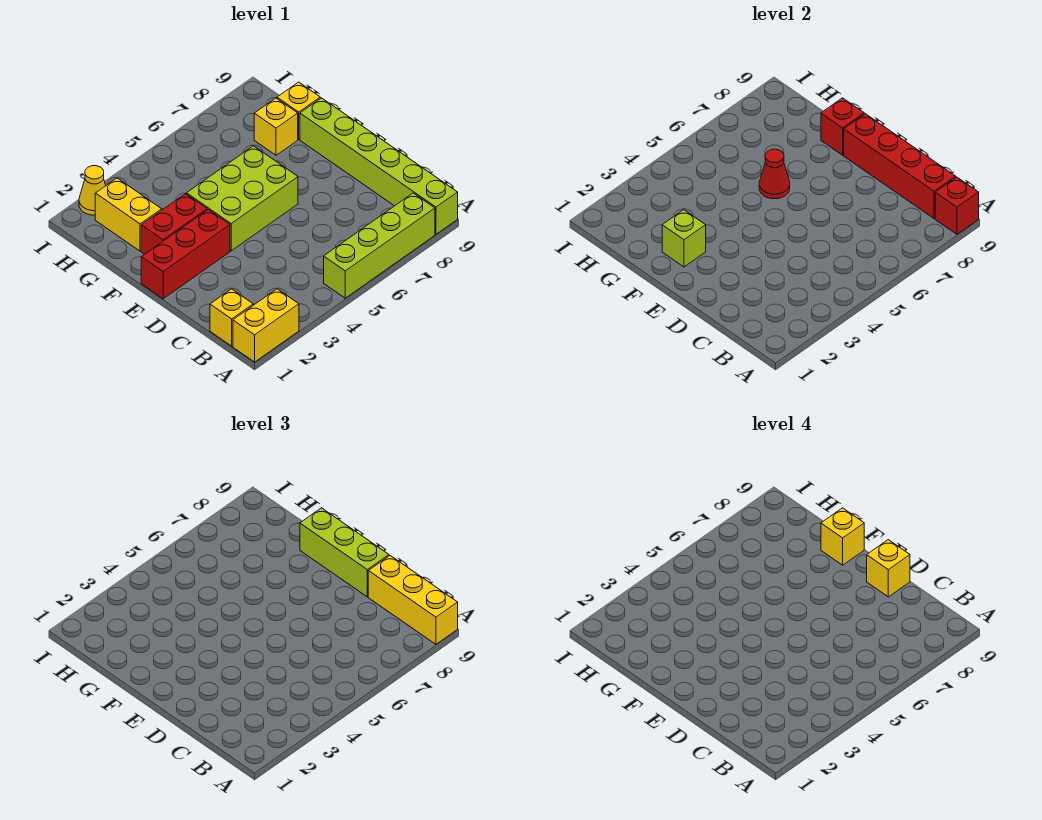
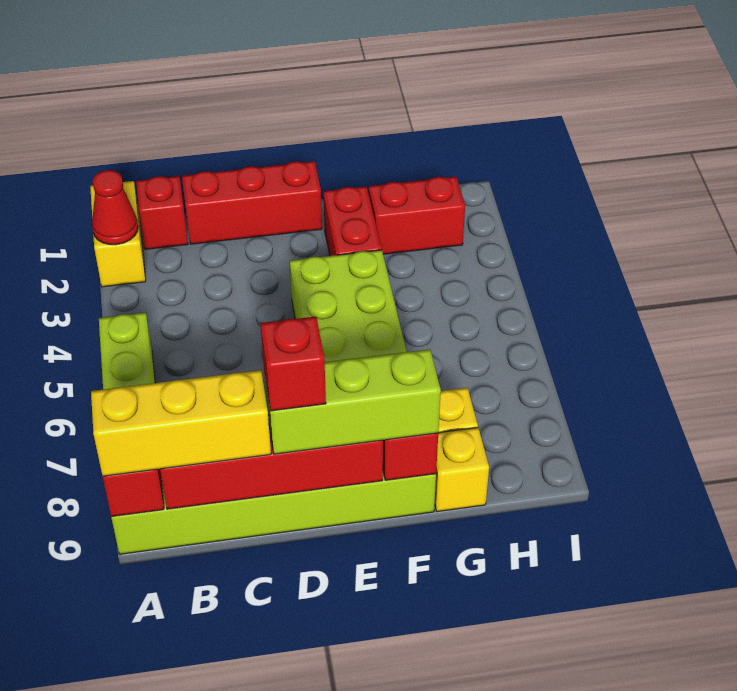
yellow brick B1 level 1 -> red brick B1 level 1
yellow brick D9 level 4 -> red brick D9 level 4
red brick E1:E3 level 1 -> red brick C1:E1 level 1
lime brick F2 level 2 -> none
red cone F6 level 2 -> red cone A2 level 2
yellow brick F9 level 4 -> none
yellow brick G2:H2 level 1 -> red brick G2:H2 level 1
yellow cone I2 level 1 -> none

